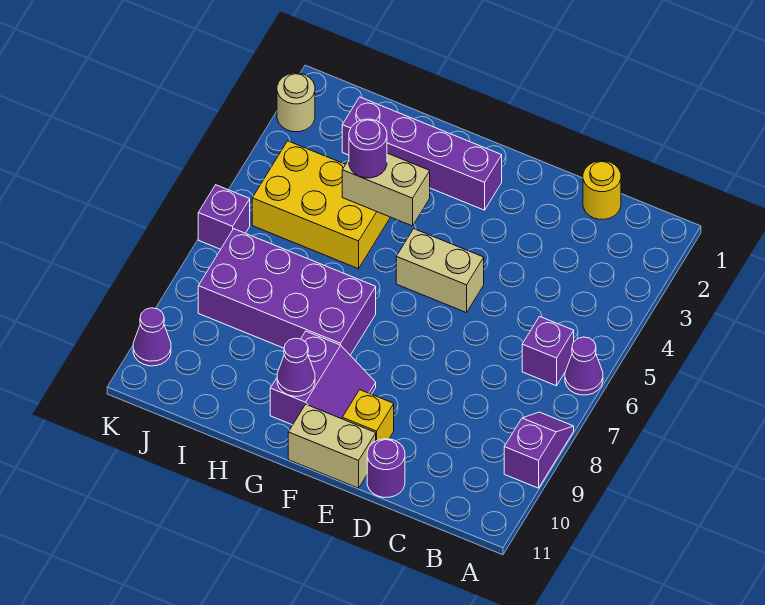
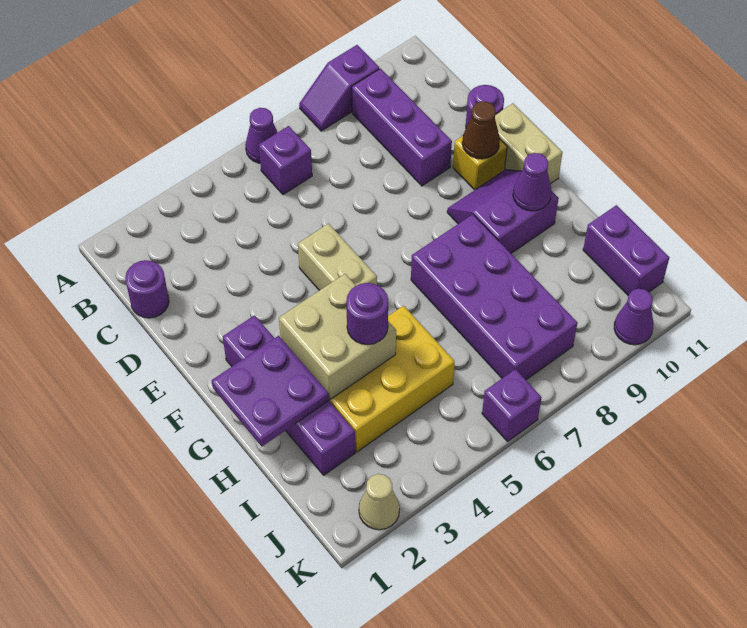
none -> purple brick B9:D9 level 1
yellow round brick C1 level 1 -> purple round brick C1 level 1
none -> brown cone E10 level 2
none -> purple plate G1:H2 level 2
tan brick G4:H4 level 2 -> tan brick G3:H4 level 2
yellow brick H4:J5 level 1 -> yellow brick H3:I5 level 1
none -> purple brick I11:J11 level 1
tan round brick K2 level 1 -> tan cone K2 level 1

